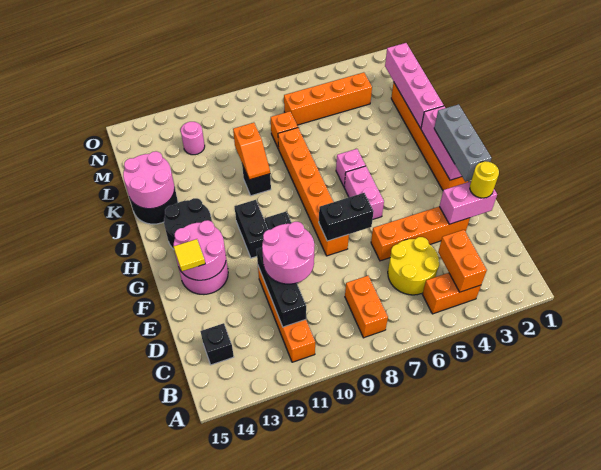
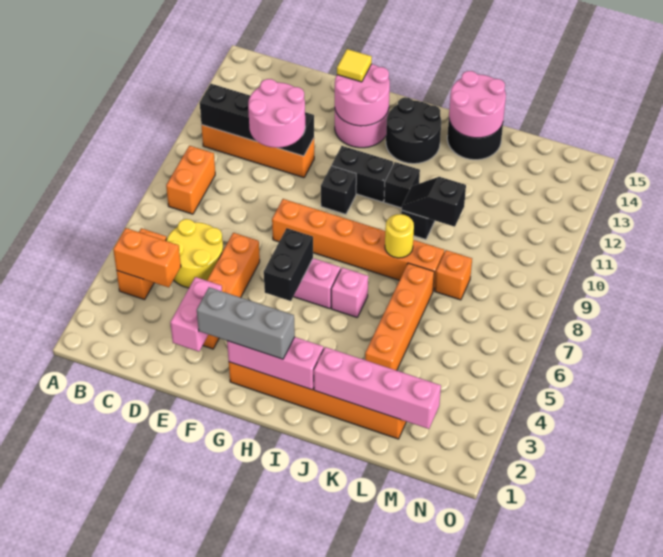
orange brick B8:C8 level 1 -> orange brick B8:B9 level 1
black brick C11:E11 level 2 -> black brick B11:E11 level 2
black brick C14 level 1 -> black brick I11 level 1
yellow round brick E2 level 3 -> yellow round brick J8 level 2
black brick F7:F8 level 2 -> black brick G5:G6 level 2
orange slope J10:K10 level 2 top K -> black slope J10:K10 level 2 top K
orange brick M4:M7 level 1 -> orange brick K4:K7 level 1
pink round brick M12 level 1 -> none

